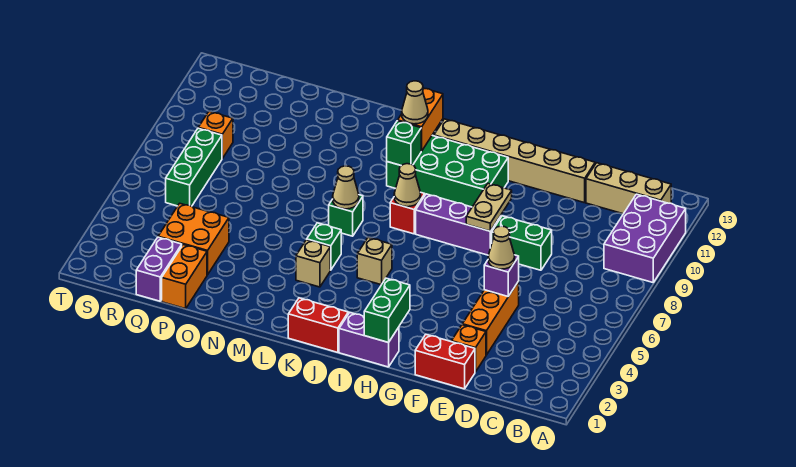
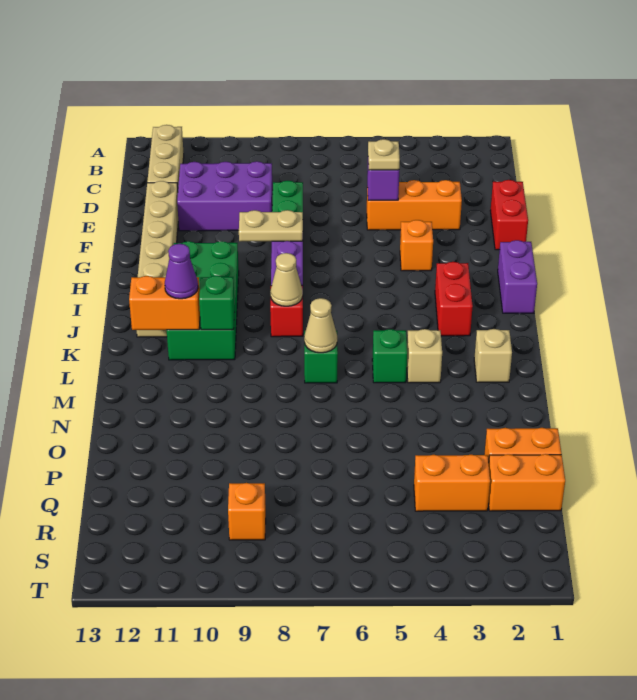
purple brick A9:B11 level 1 -> purple brick D9:E11 level 1
orange brick E2 level 1 -> orange brick G4 level 1
tan cone E5 level 3 -> tan plate E5 level 3
green brick H1:H2 level 2 -> none
red brick J1:K1 level 1 -> red brick I3:J3 level 1
tan brick J5 level 1 -> tan brick L2 level 1
tan cone K11 level 3 -> purple cone K11 level 3
orange brick P3:Q4 level 1 -> orange brick Q3:Q4 level 1
purple brick Q1:Q2 level 1 -> orange brick Q1:Q2 level 1
green brick R6:R8 level 1 -> none

